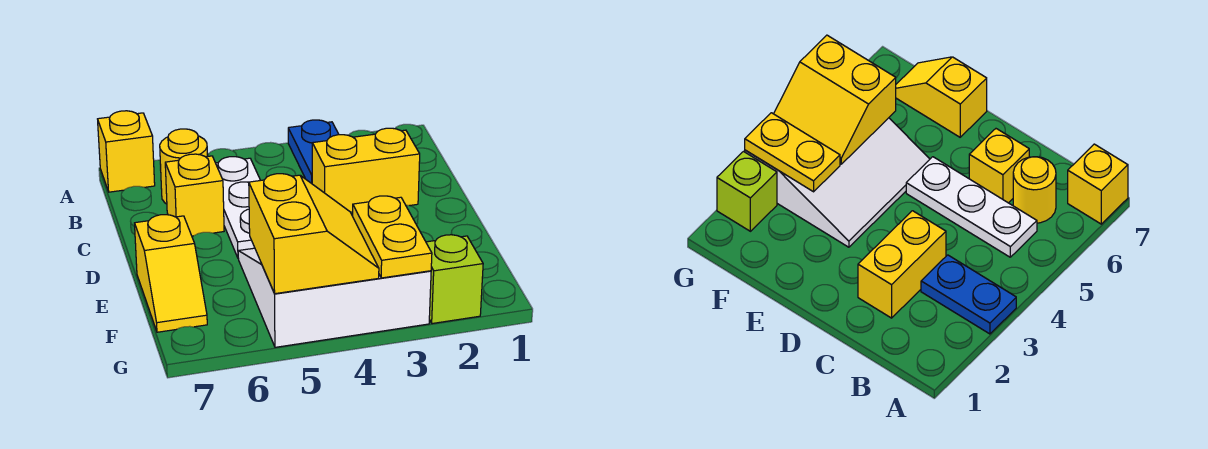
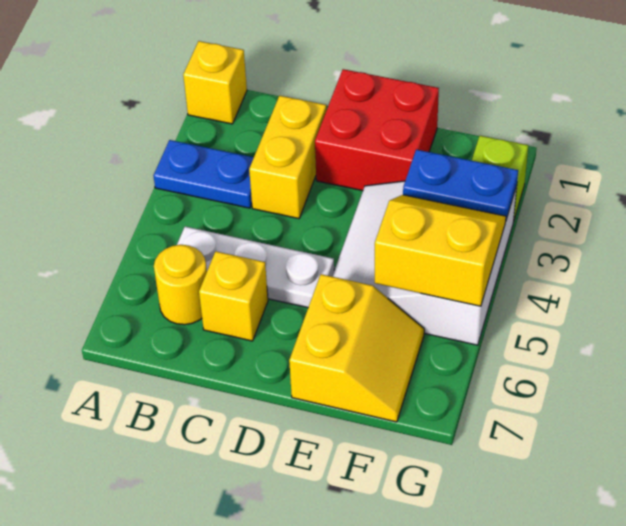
yellow brick A7 level 1 -> yellow brick A1 level 1
none -> red brick D1:E2 level 1
yellow slope E7:F7 level 1 top E -> yellow slope E6:F7 level 1 top E
yellow plate F3:G3 level 2 -> blue plate F3:G3 level 2

